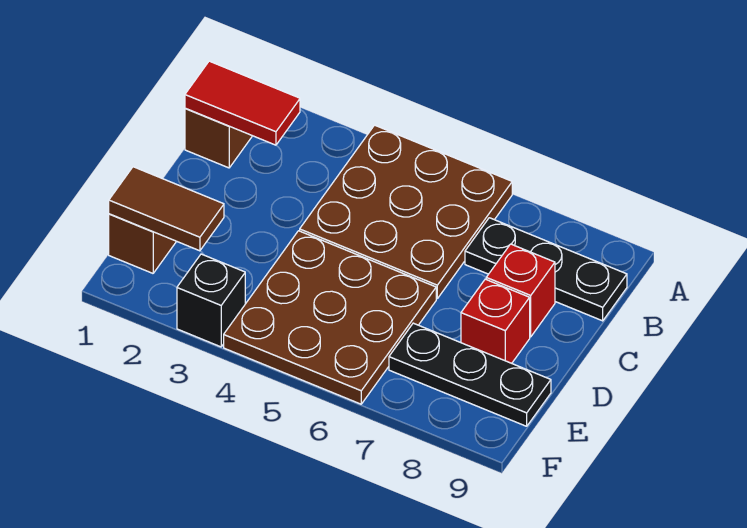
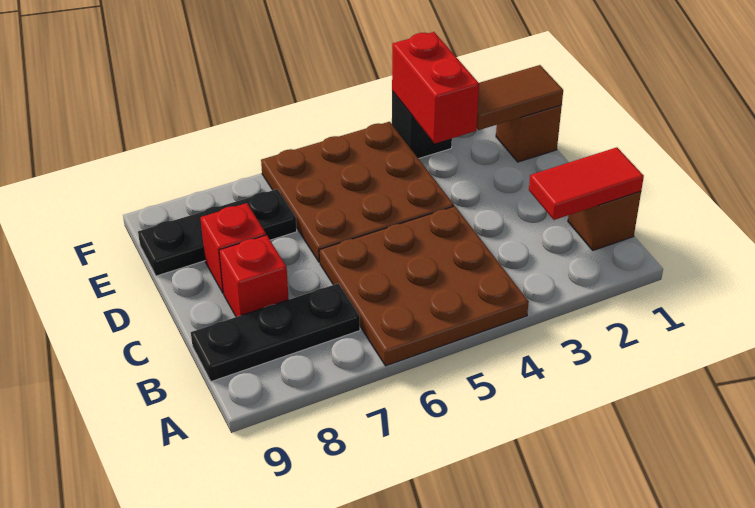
none -> red brick E3:F3 level 2

